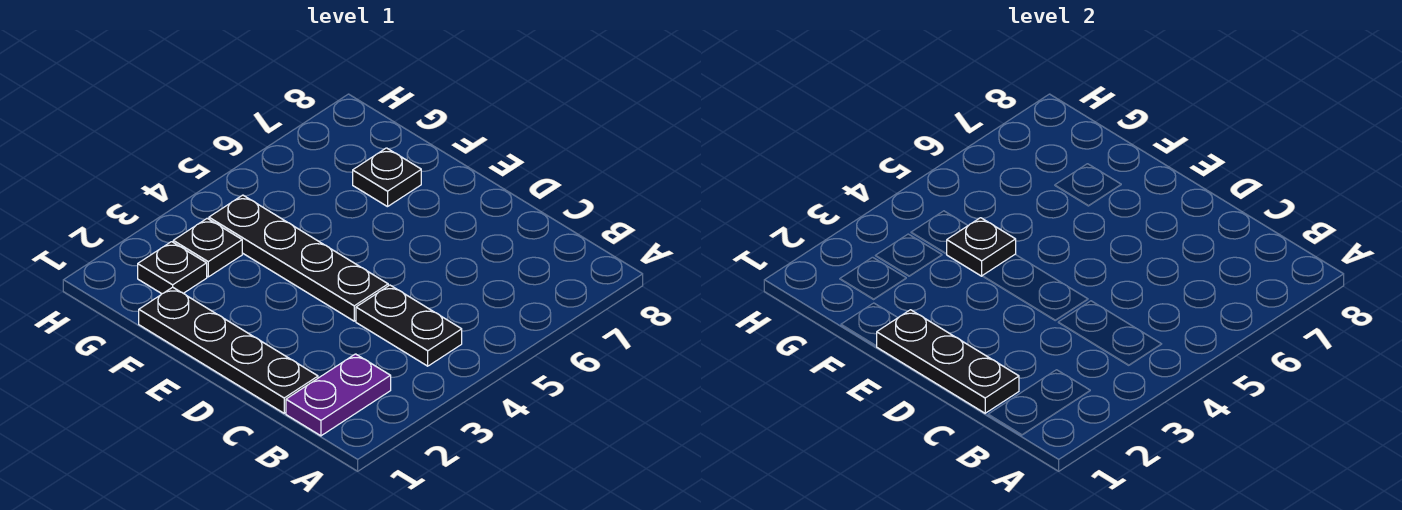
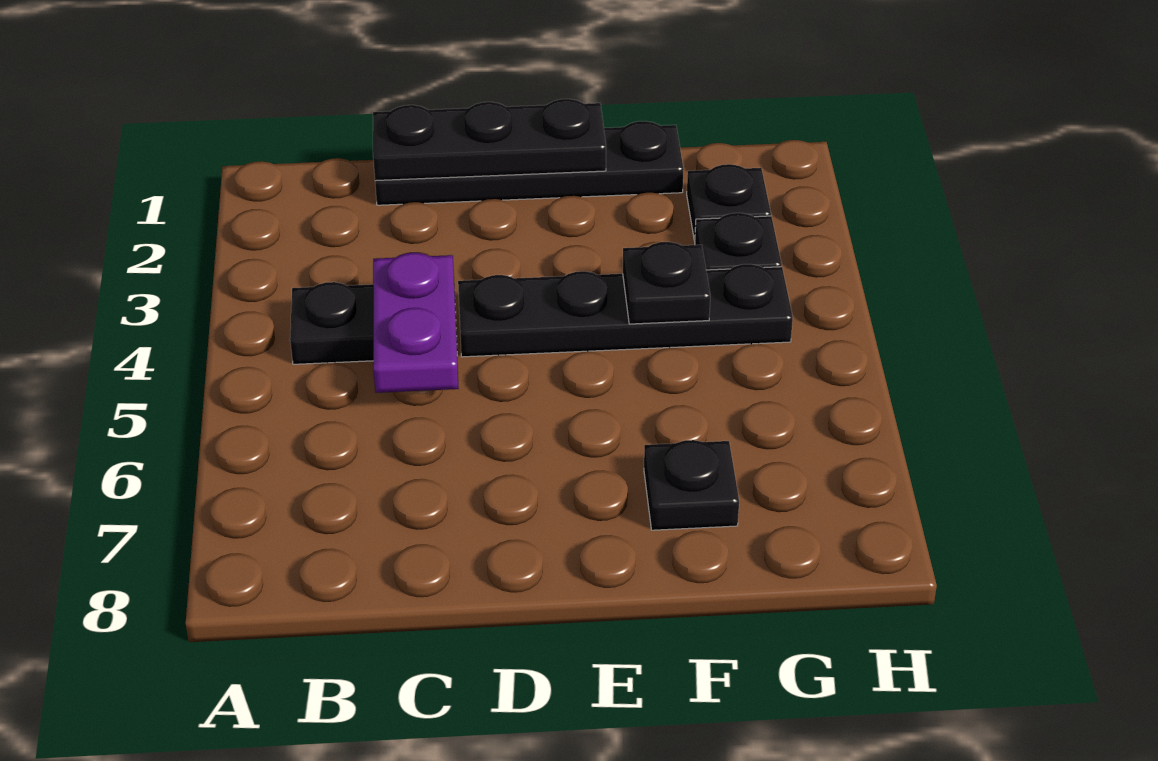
purple plate B1:B2 level 1 -> purple plate C4:C5 level 2

